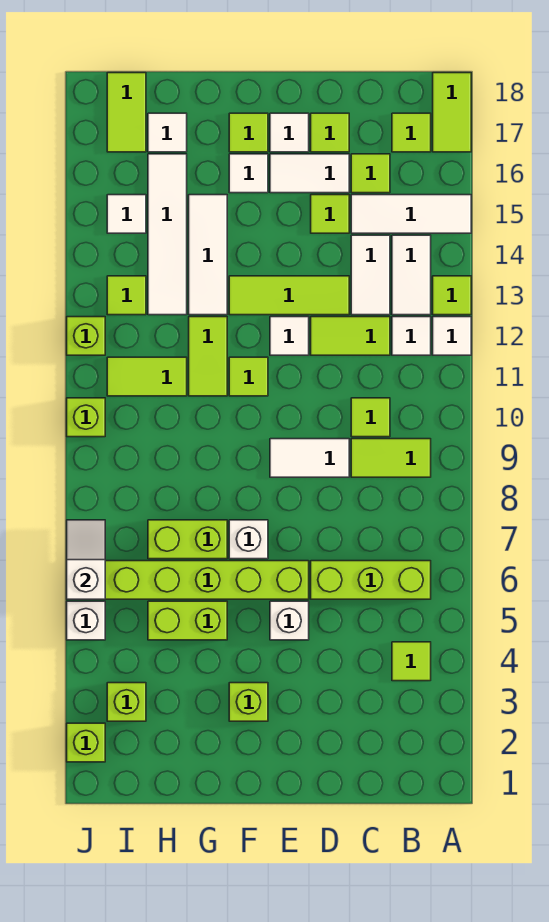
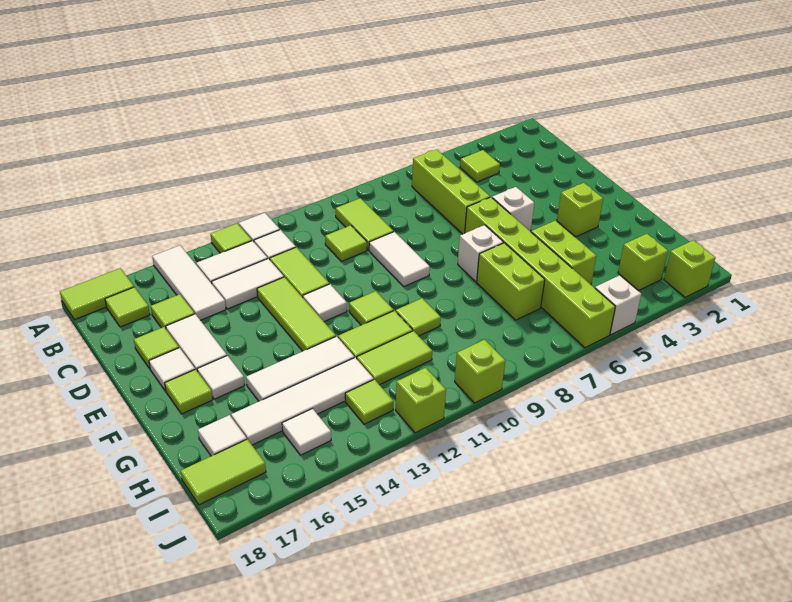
lime tile D15 level 1 -> lime tile G10 level 1
lime tile H11:I11 level 1 -> lime tile H11:H12 level 1
white slope J6:J7 level 2 top 6 -> none

